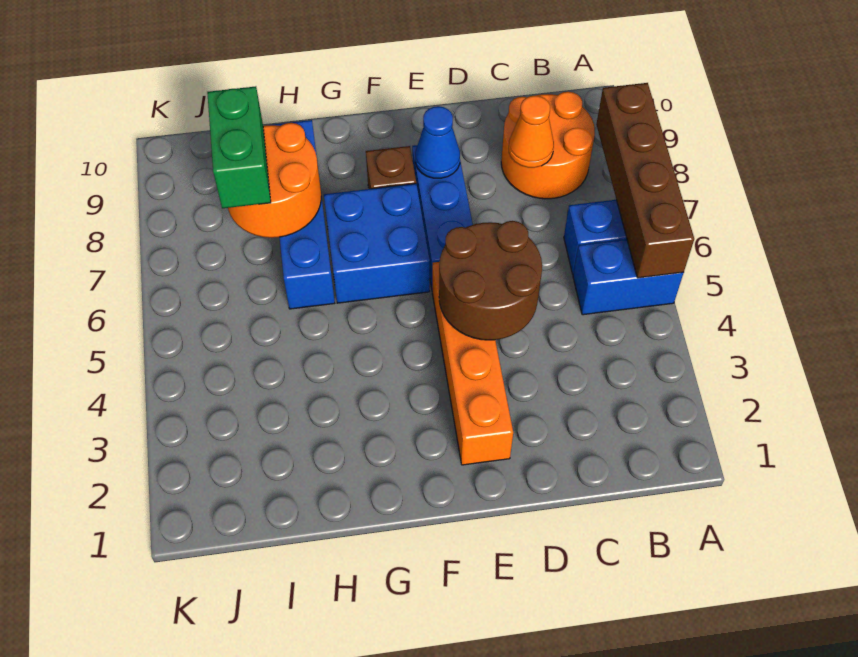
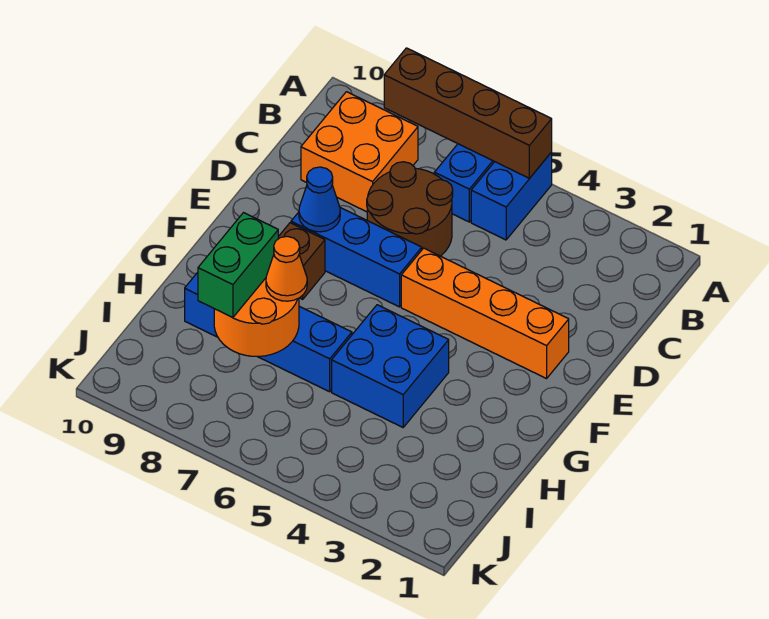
orange round brick B8:C9 level 1 -> orange brick B8:C9 level 1
orange cone C8 level 2 -> orange cone H7 level 3
brown round brick D4:E5 level 2 -> brown round brick C6:D7 level 1
blue brick F6:G7 level 1 -> blue brick G4:H5 level 1
green brick I7:I8 level 3 -> green brick H8:I8 level 3

